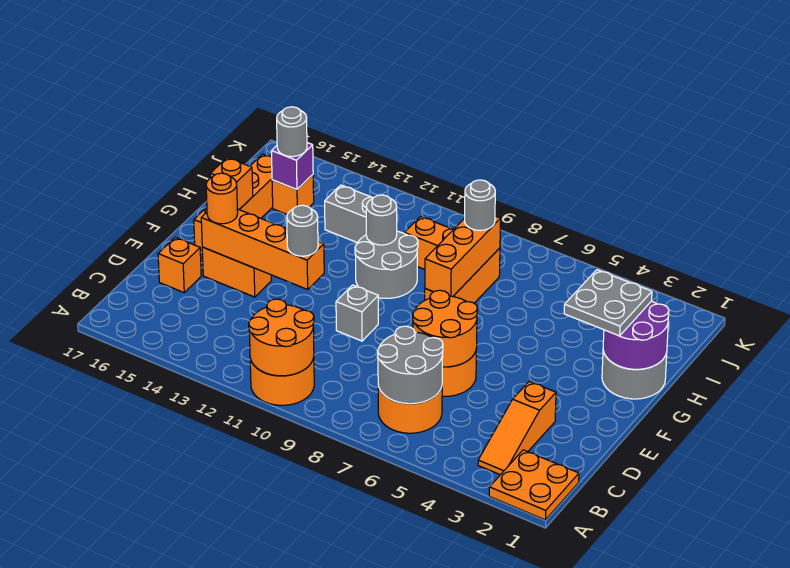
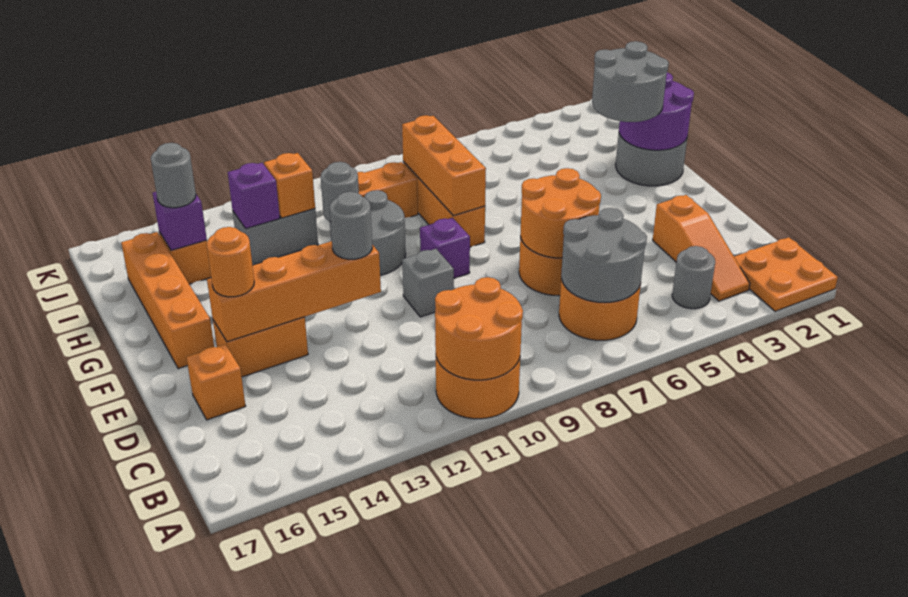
none -> purple brick F9 level 1
grey plate G2:H3 level 3 -> grey round brick G2:H3 level 3
orange brick G16 level 2 -> orange brick I12 level 2
grey round brick I8 level 3 -> grey round brick B4 level 1
none -> purple brick I13 level 2

